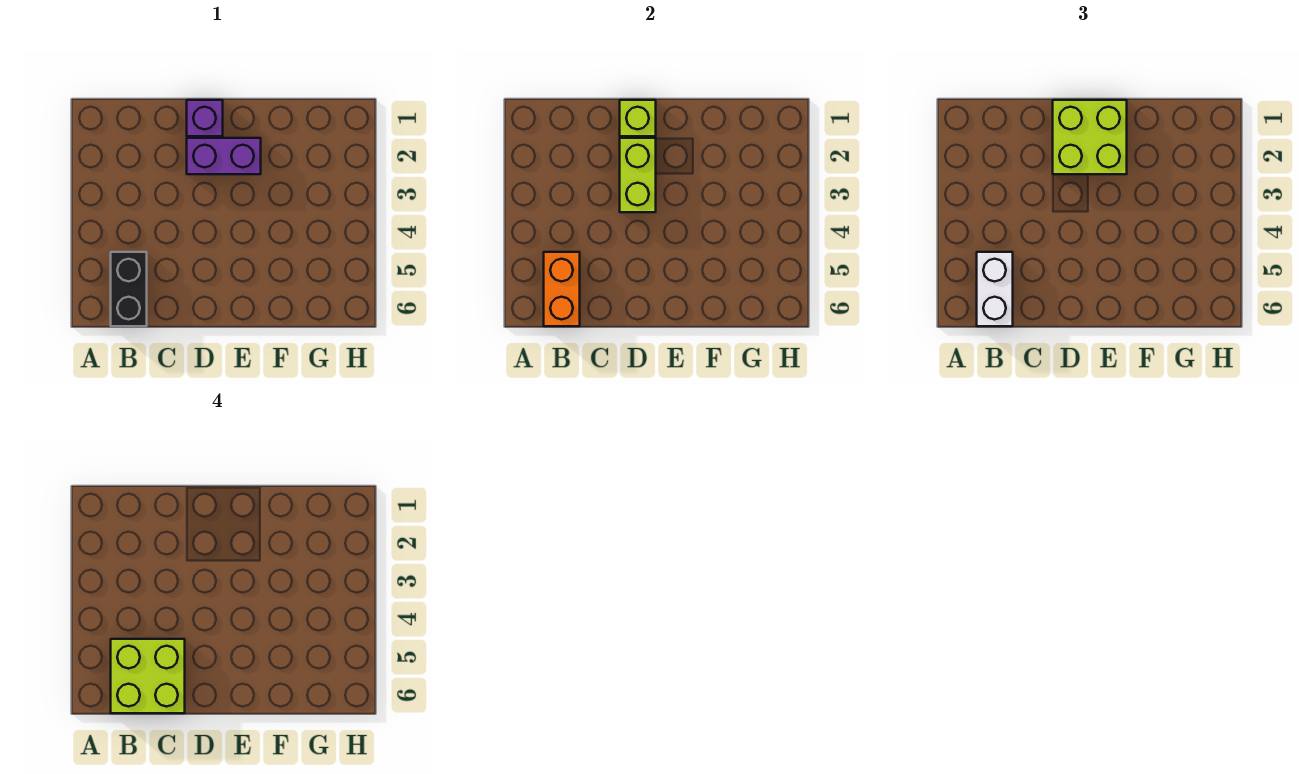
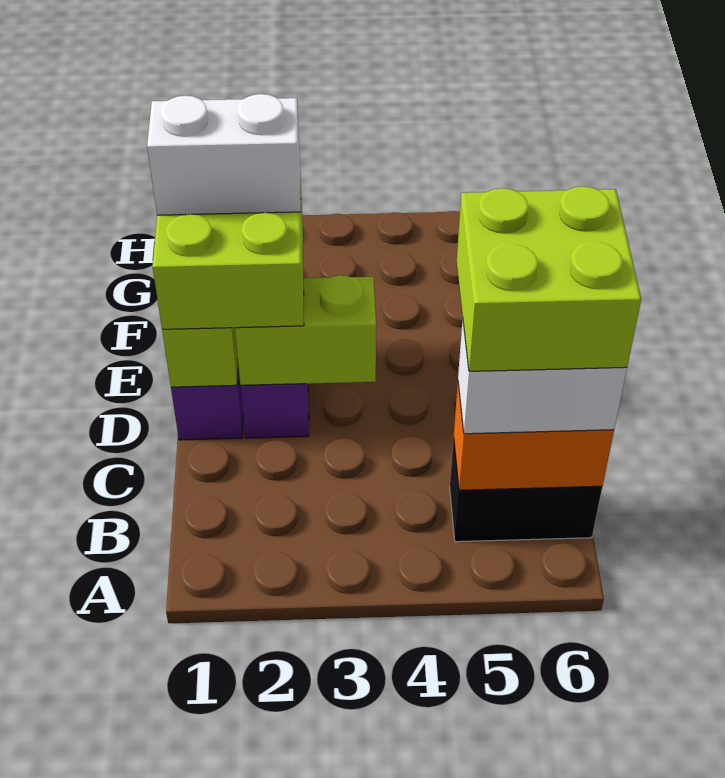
none -> white brick E1:E2 level 4

